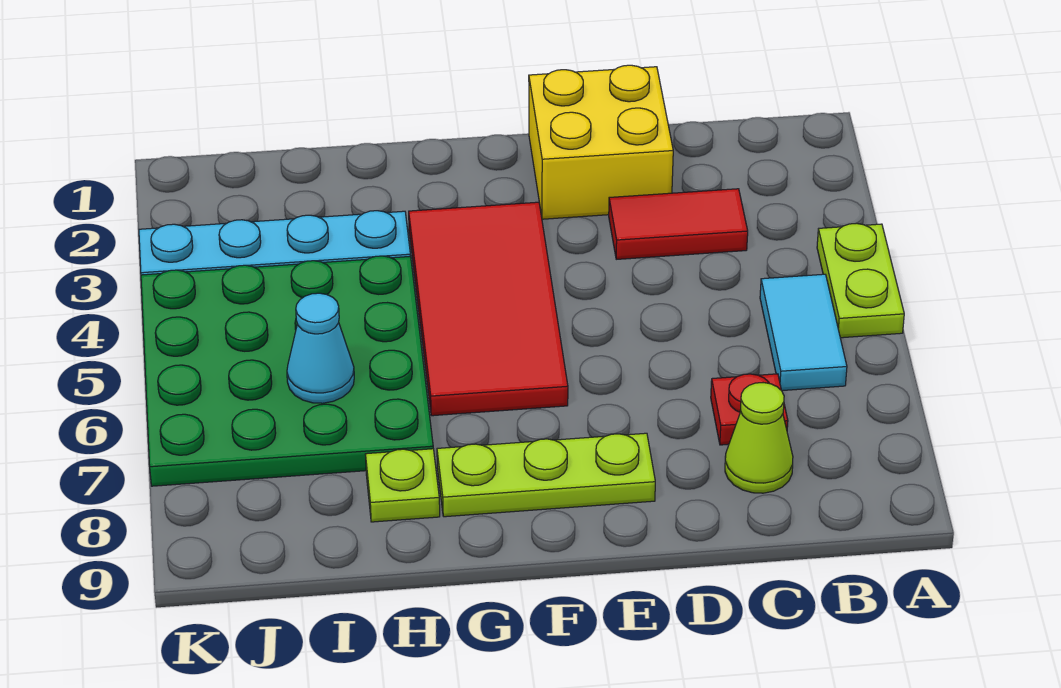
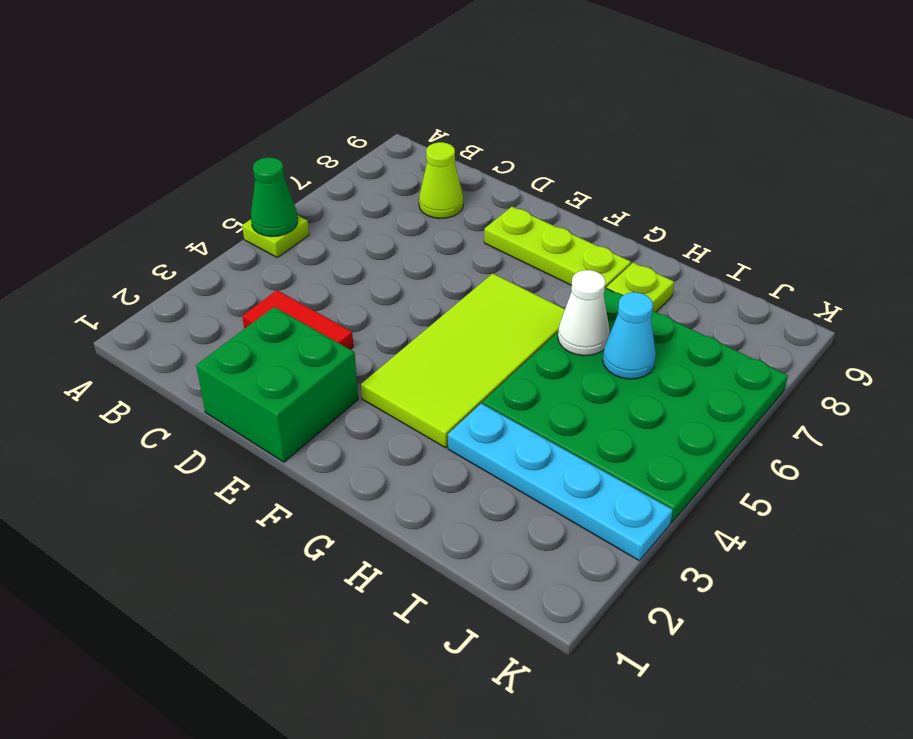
lime plate A4:A5 level 1 -> lime plate A5 level 1
none -> green cone A5 level 2
cyan tile B5:B6 level 1 -> none
red plate C7 level 1 -> none
yellow brick D1:E2 level 1 -> green brick D1:E2 level 1
red tile F3:G6 level 1 -> lime tile F3:G6 level 1
none -> white cone H6 level 2

